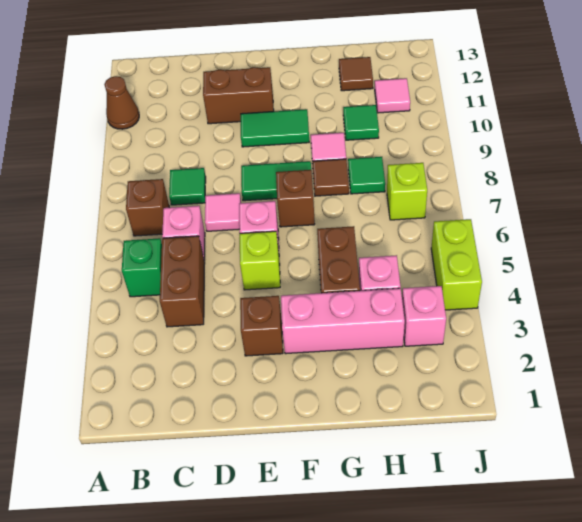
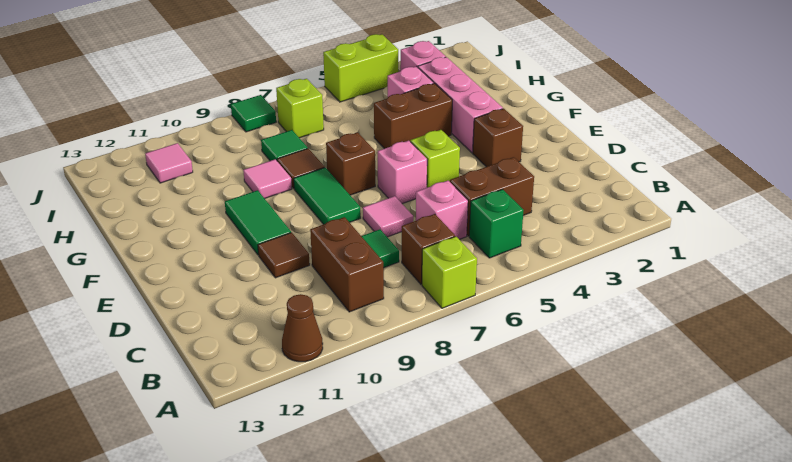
none -> lime brick A7 level 1
brown brick D11:E11 level 1 -> brown brick B9:C9 level 1
green tile H10 level 1 -> green tile J8 level 1
brown tile H12 level 1 -> brown tile D10 level 1

